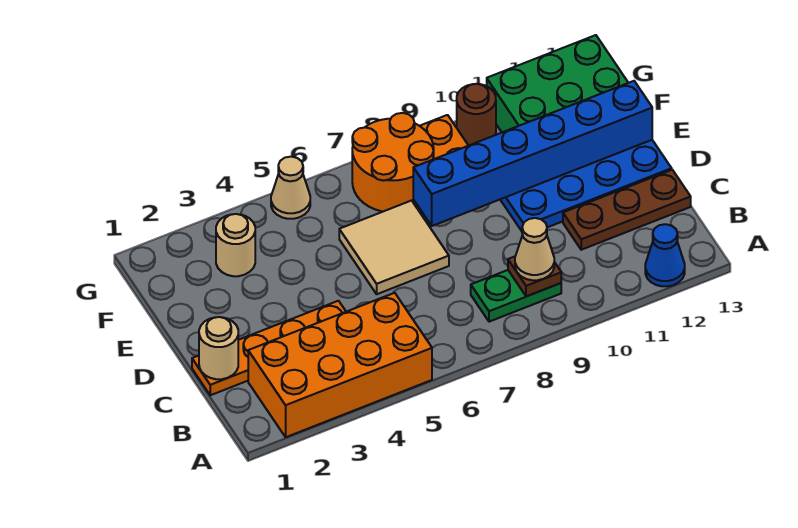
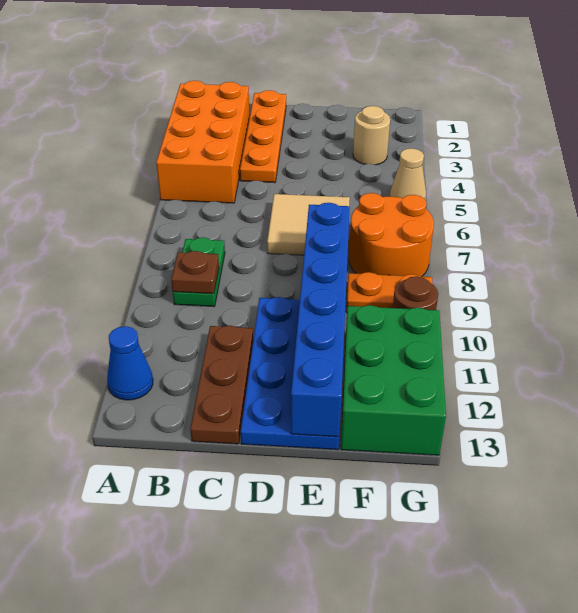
tan cone B9 level 3 -> none
tan round brick C1 level 2 -> none

